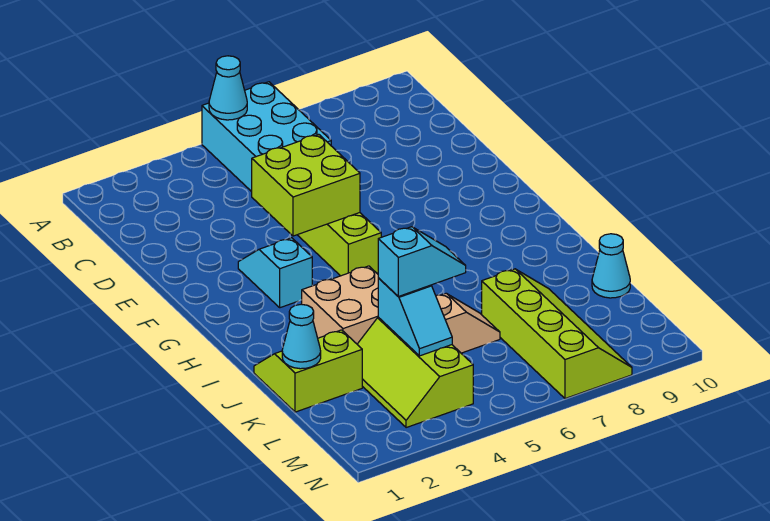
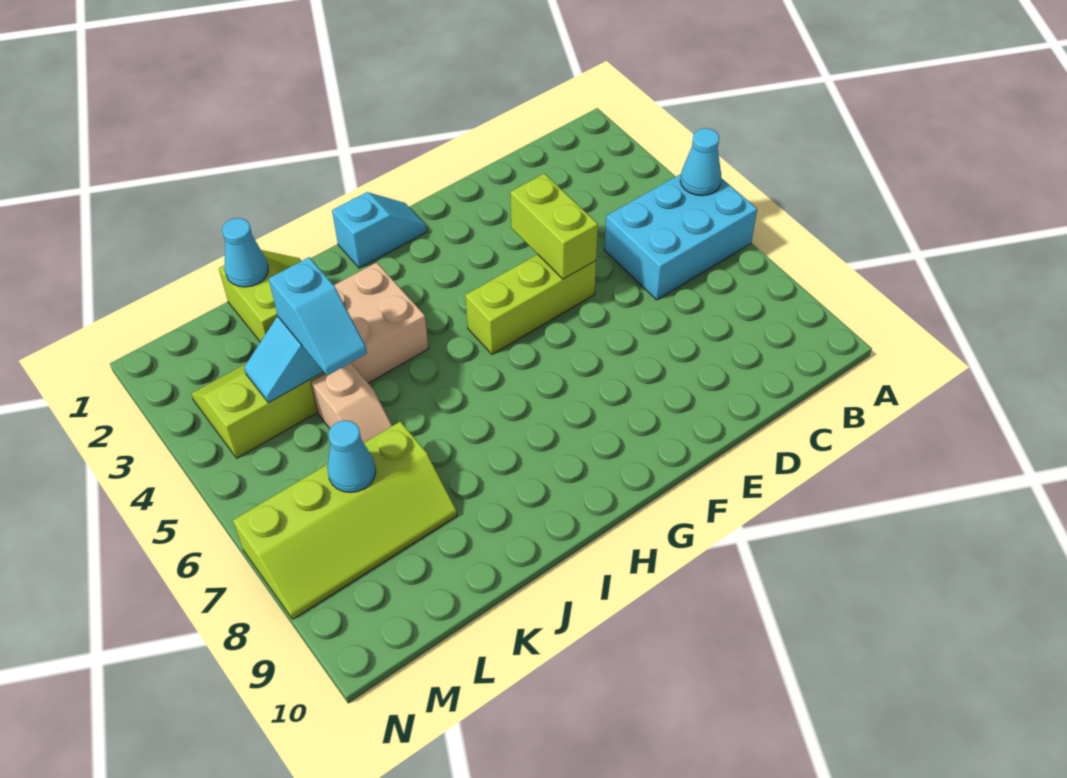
lime brick E4:F5 level 2 -> lime brick E4:E5 level 2
cyan slope F3:G3 level 1 top G -> cyan slope G1:H1 level 1 top H
cyan cone K10 level 1 -> cyan cone L7 level 2

